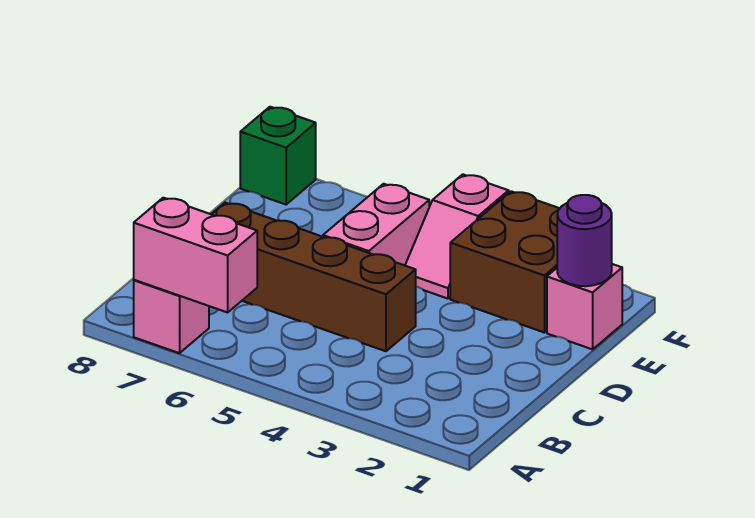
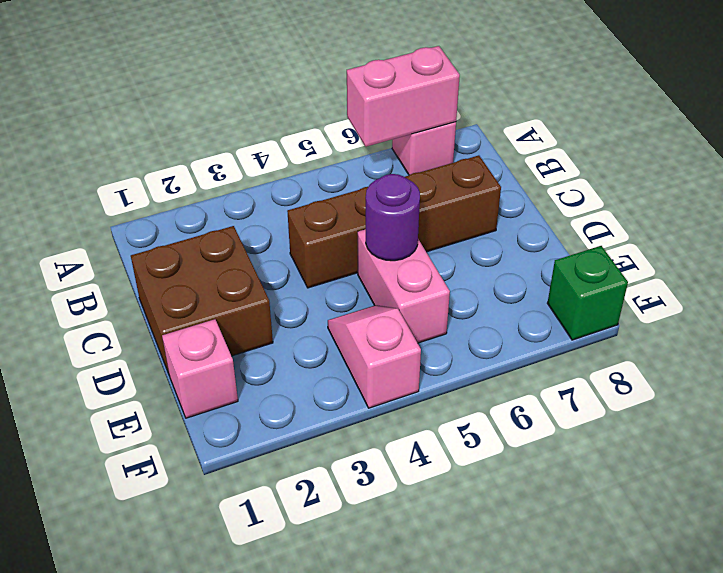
purple round brick E1 level 2 -> purple round brick D5 level 2
brown brick E2:F3 level 1 -> brown brick C1:D2 level 1

